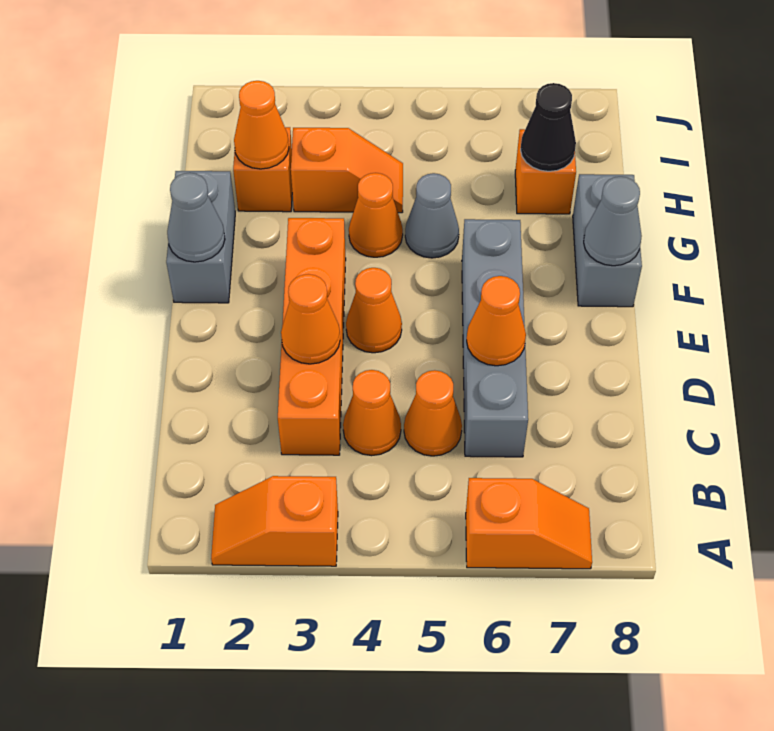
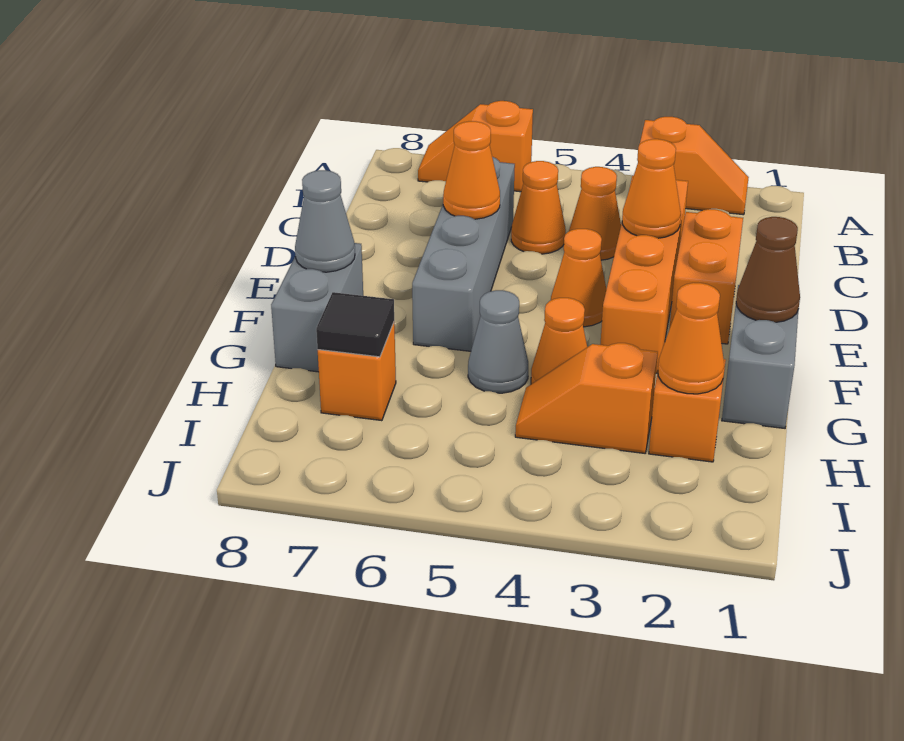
none -> orange brick D2:E2 level 1
grey cone F1 level 2 -> brown cone F1 level 2
black cone H7 level 2 -> black tile H7 level 2

